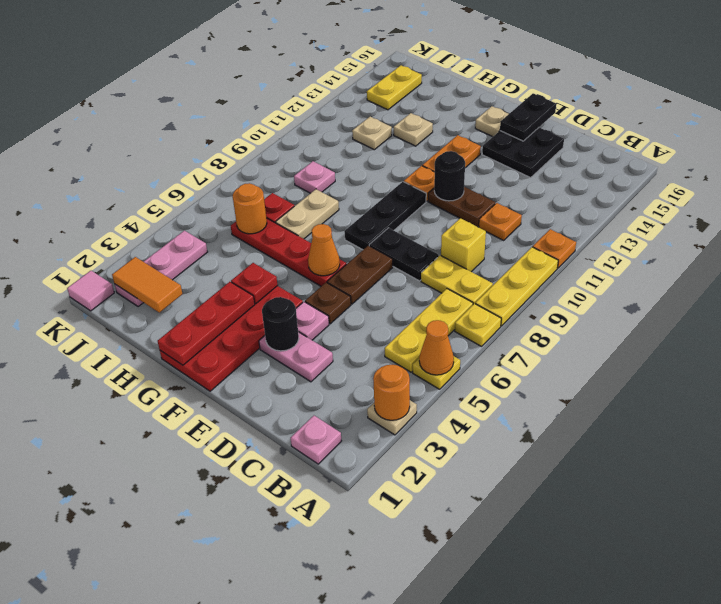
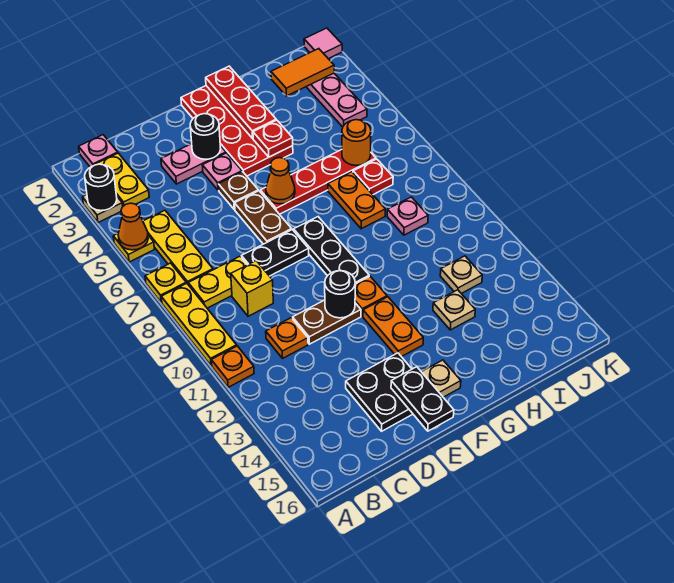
orange round brick A3 level 2 -> black round brick A3 level 2
tan plate H7:H8 level 1 -> orange plate H7:H8 level 1
yellow plate J14:J15 level 1 -> yellow plate B2:B3 level 1

